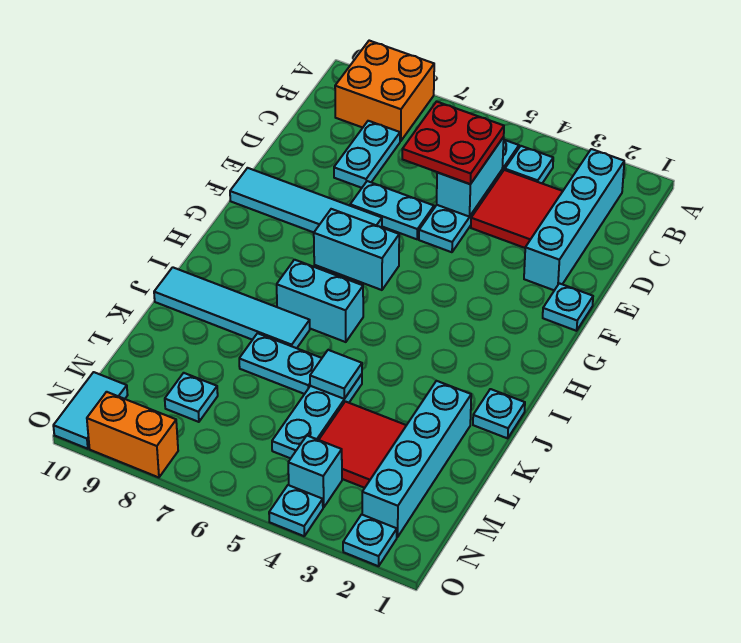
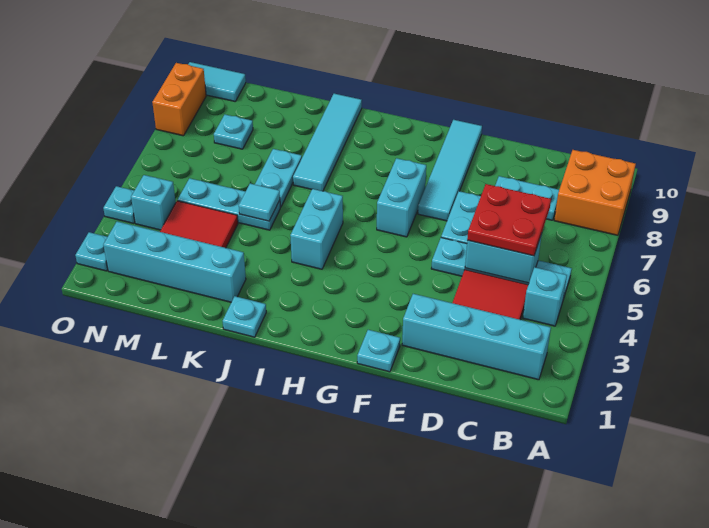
cyan plate B4 level 1 -> cyan brick B4 level 1
cyan brick I6:I7 level 1 -> cyan brick I4:I5 level 1

